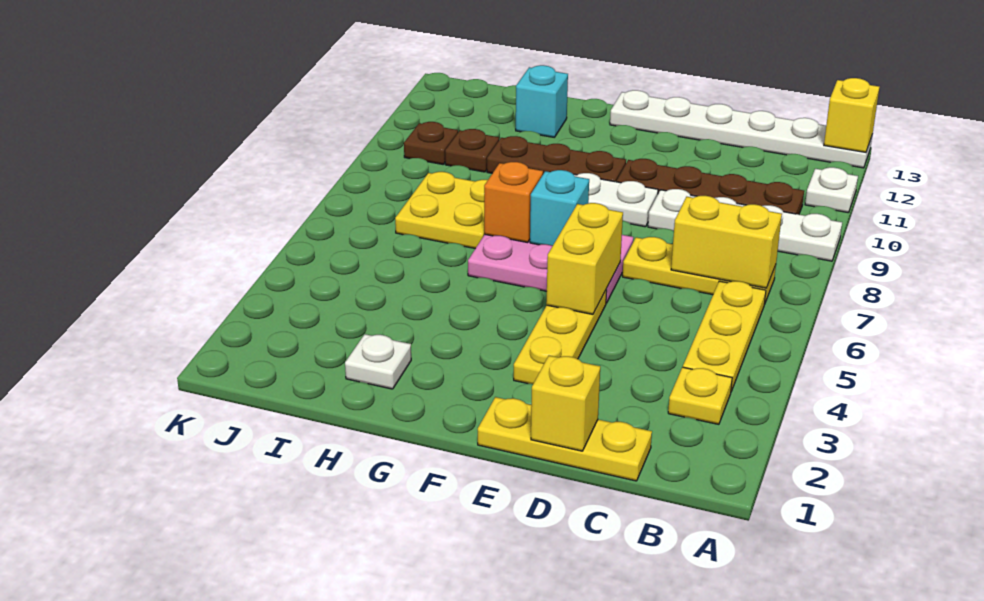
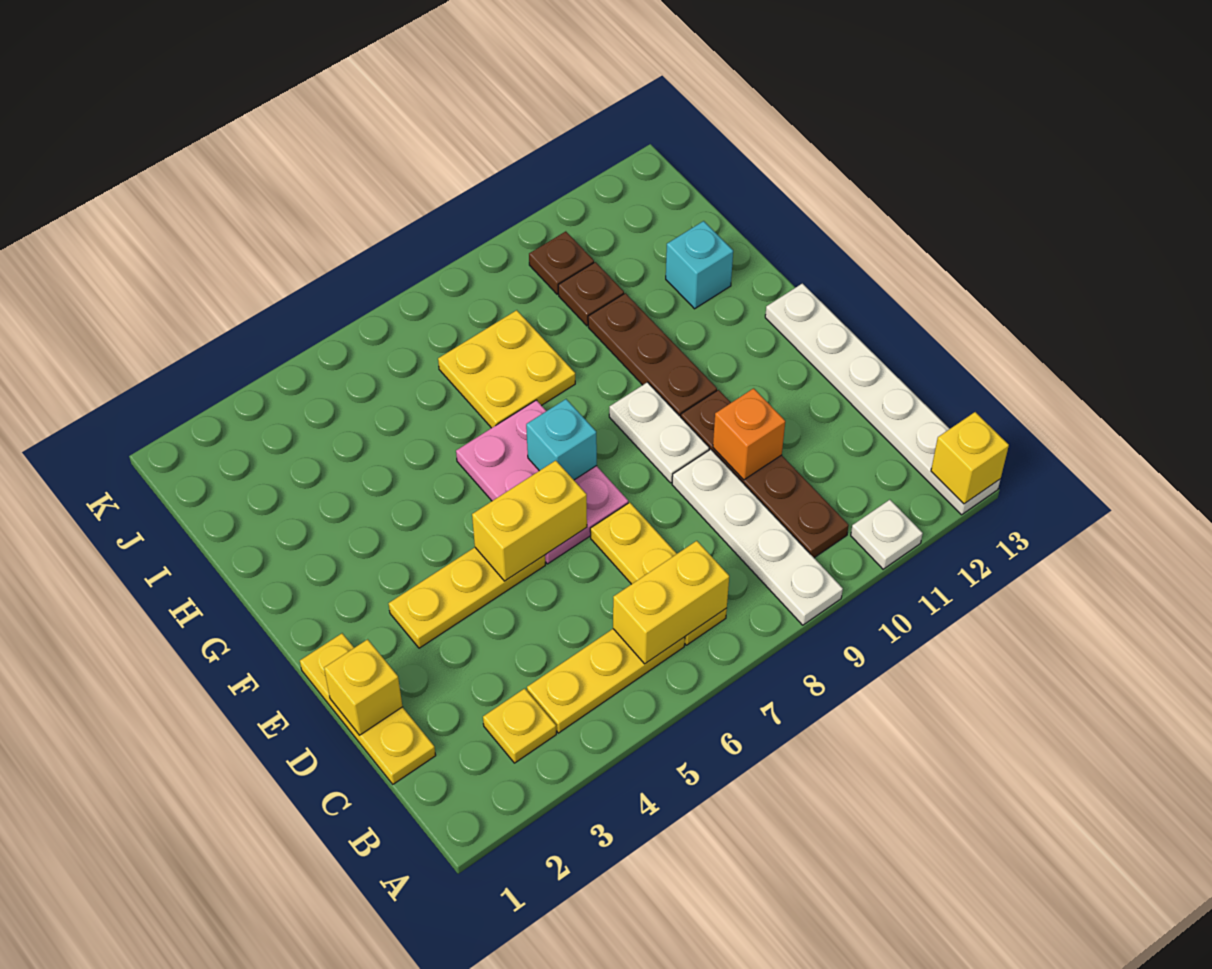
yellow brick B7:C7 level 2 -> yellow brick B6:B7 level 2
orange brick G7 level 2 -> orange brick D10 level 2
white plate H2 level 1 -> none

